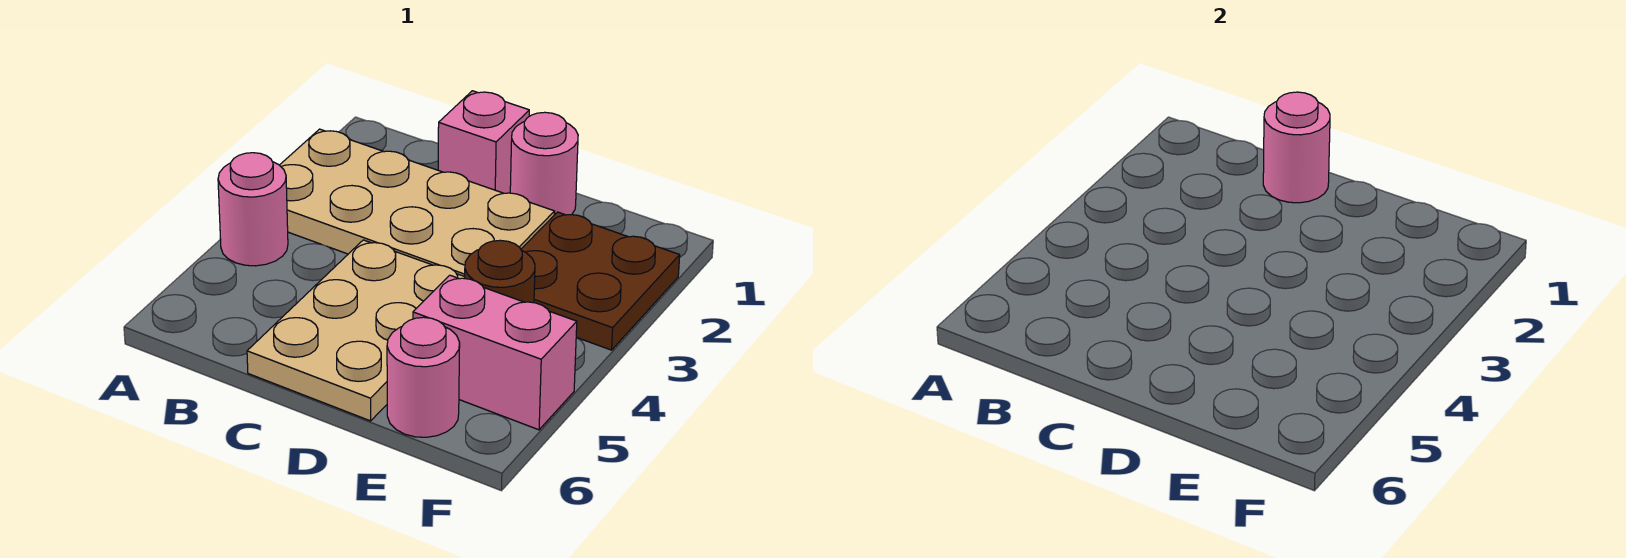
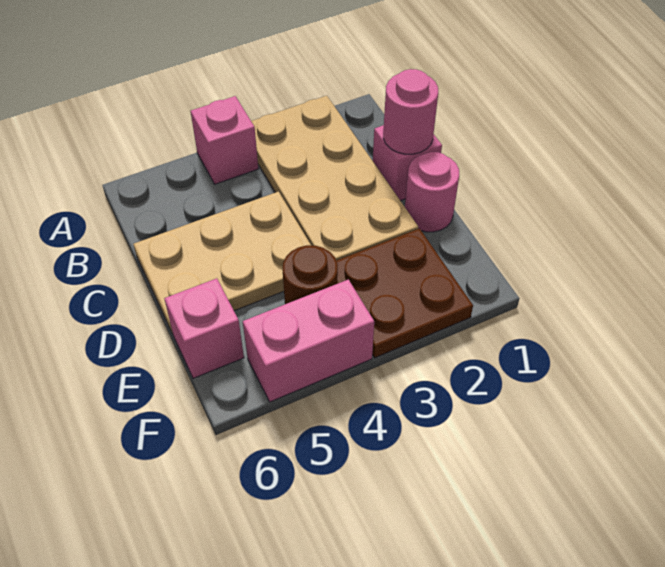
pink round brick A4 level 1 -> pink brick A4 level 1
pink brick E5:F5 level 1 -> pink brick F4:F5 level 1
pink round brick E6 level 1 -> pink brick E6 level 1

